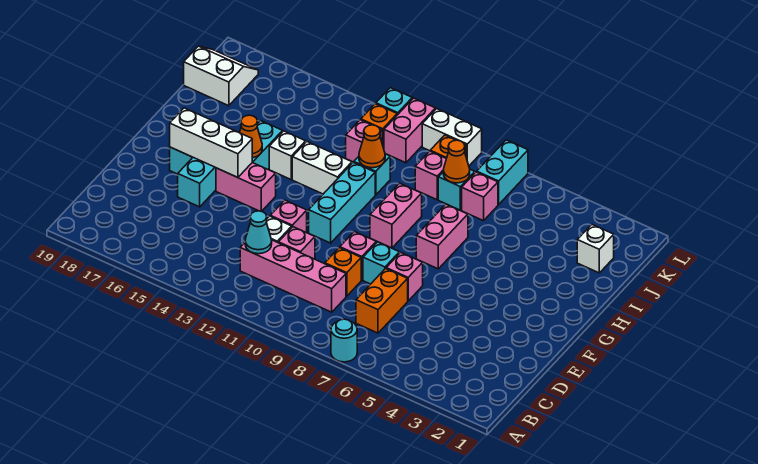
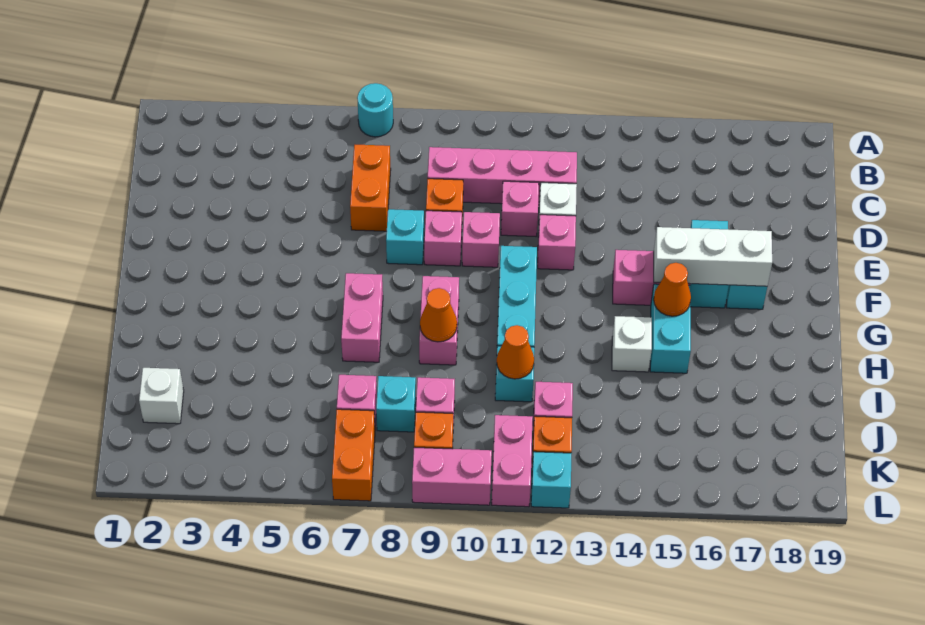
cyan cone C12 level 2 -> none
pink brick E7 level 1 -> pink brick E10 level 1
white brick H12:H13 level 1 -> none
orange cone J8 level 2 -> orange cone H9 level 2
white slope J18:K19 level 1 top J -> none
cyan brick K7:L7 level 1 -> orange brick K7:L7 level 1
white brick L9:L10 level 1 -> pink brick L9:L10 level 1

